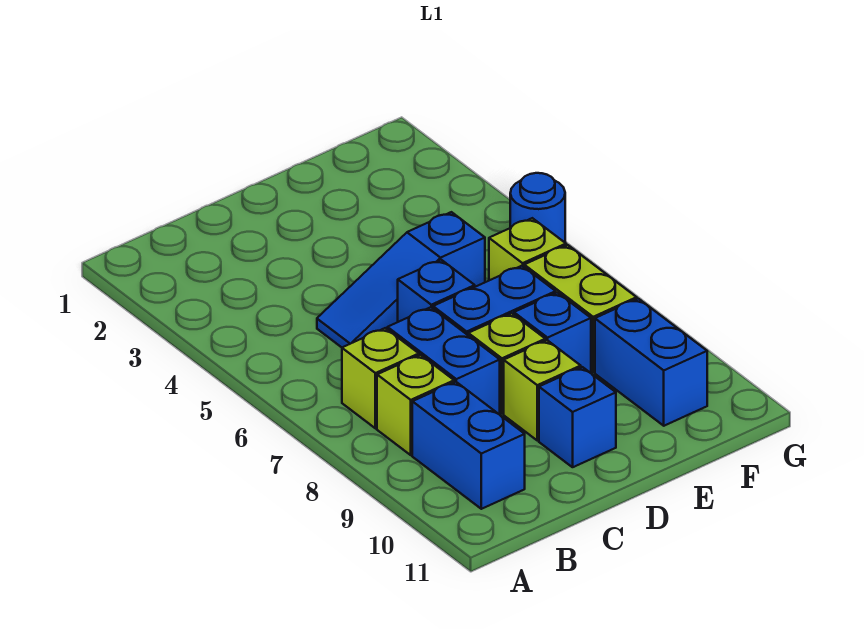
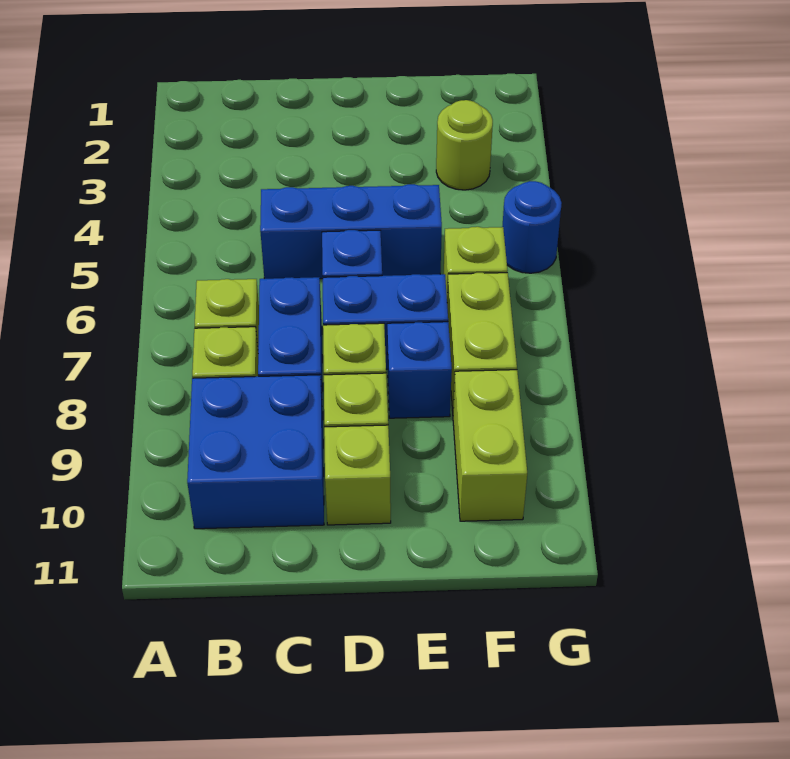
blue brick B9:B10 level 1 -> blue brick B9:C10 level 1
blue slope C5:E5 level 1 top E -> blue brick C5:E5 level 1
blue brick D10 level 1 -> lime brick D10 level 1
none -> lime round brick F3 level 1
blue brick F9:F10 level 1 -> lime brick F9:F10 level 1

